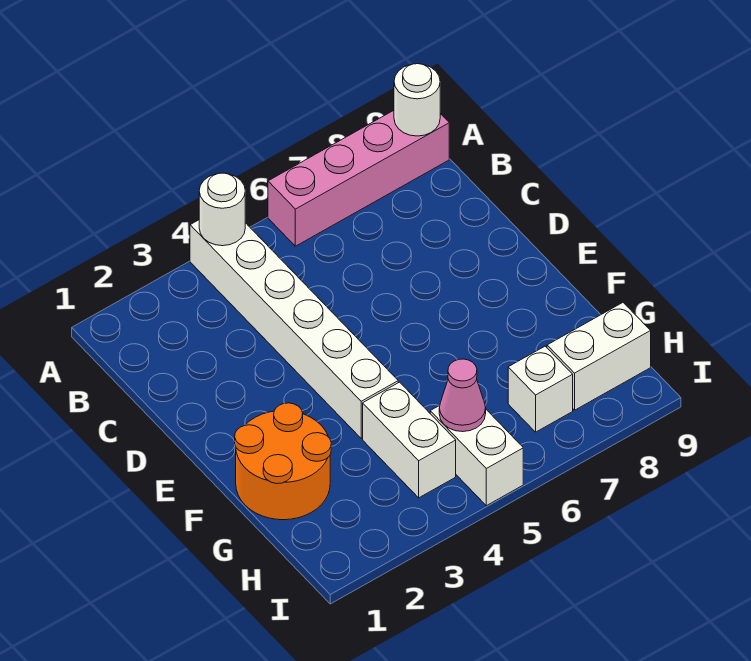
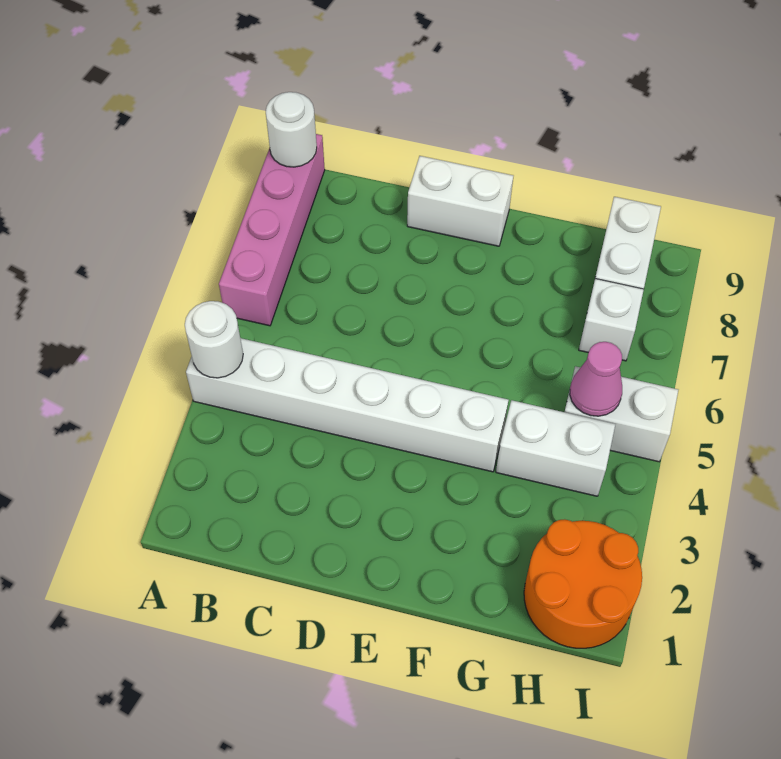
none -> white brick D9:E9 level 1
orange round brick F1:G2 level 1 -> orange round brick H1:I2 level 1

